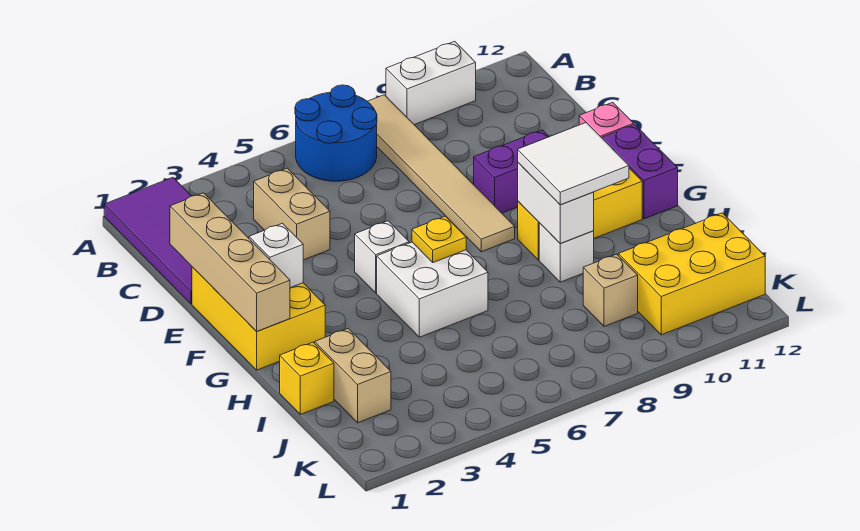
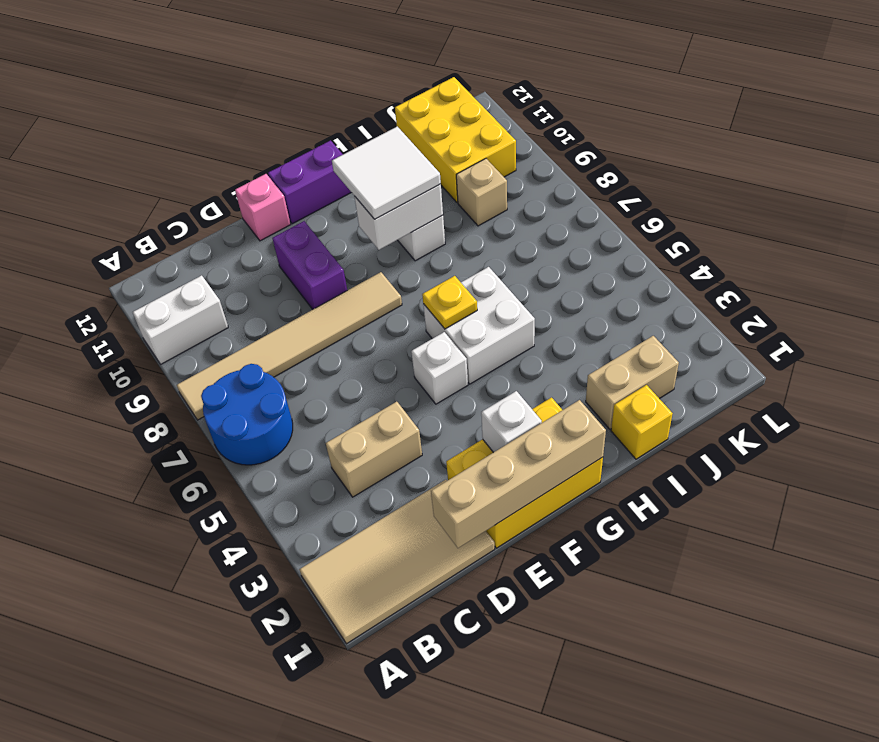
purple tile A1:D2 level 1 -> tan tile A1:D2 level 1
white brick A9:A10 level 1 -> white brick A10:B10 level 1
yellow brick G9:G11 level 1 -> none

